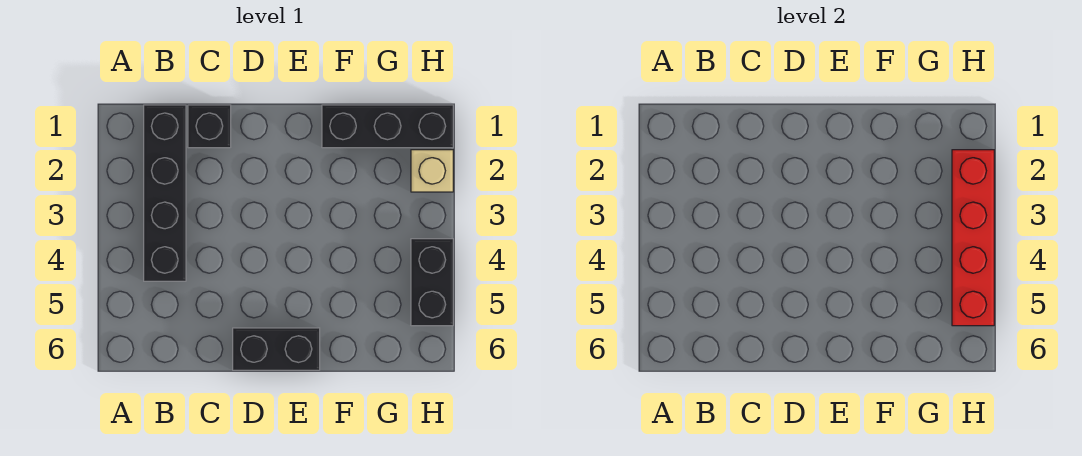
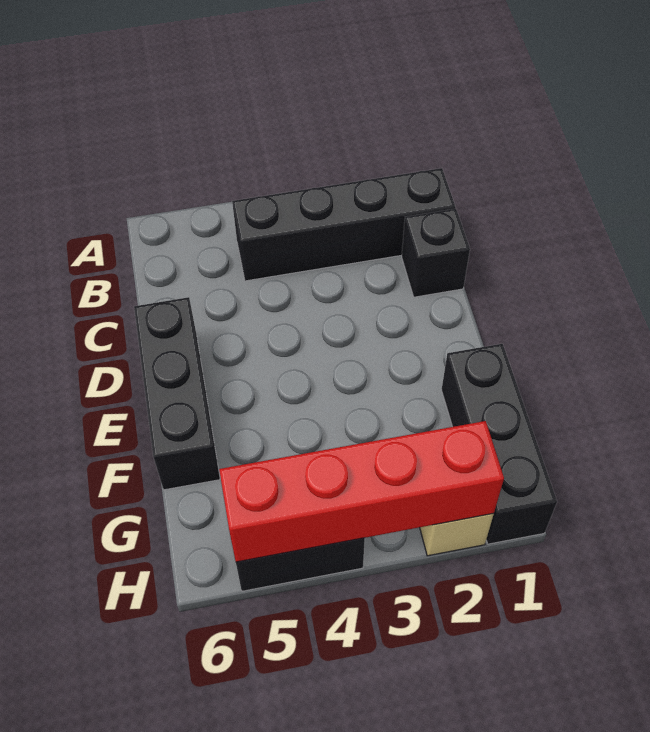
black brick D6:E6 level 1 -> black brick D6:F6 level 1

